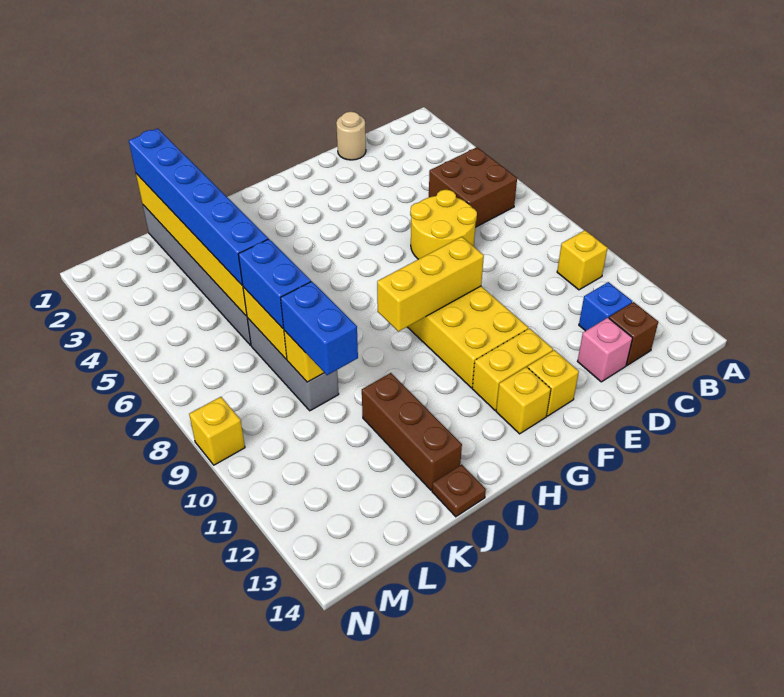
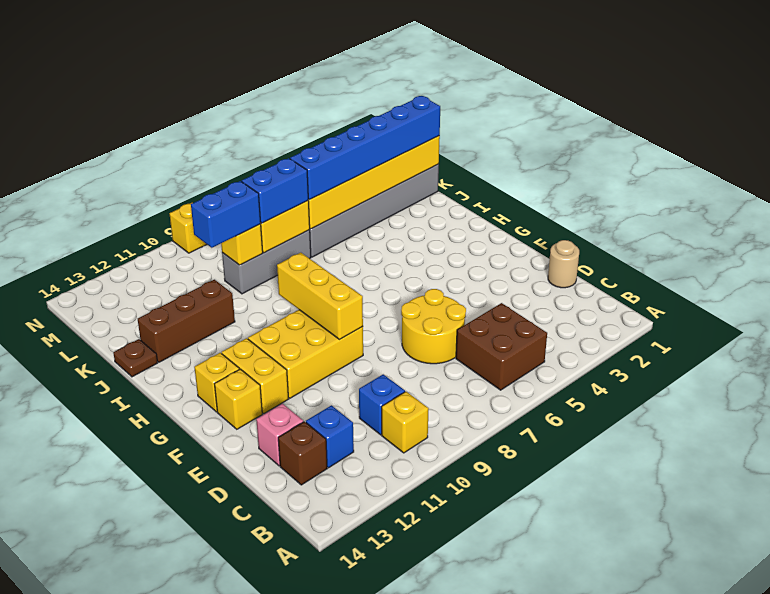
none -> blue brick C10 level 1

